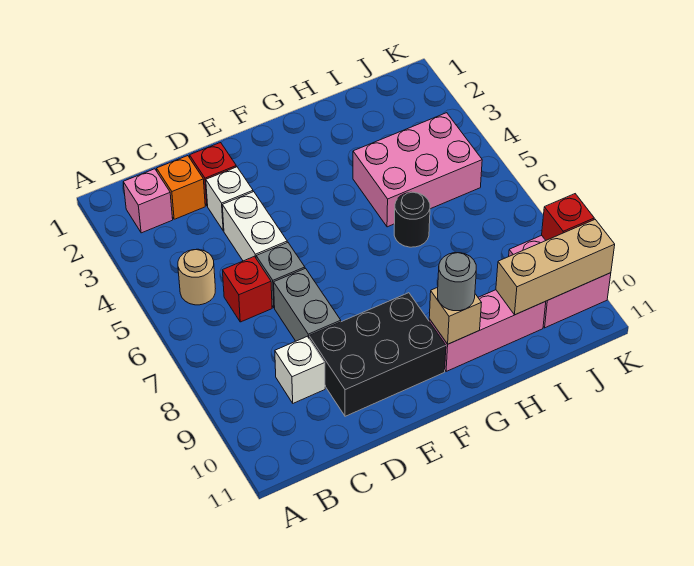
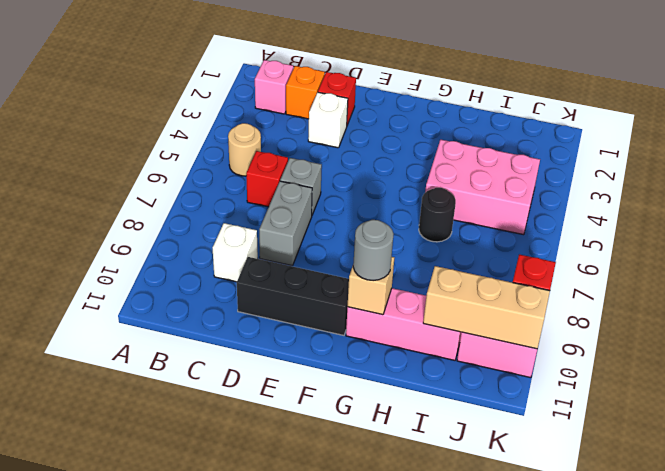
white brick D4:D5 level 1 -> none
black brick D9:F10 level 1 -> black brick D10:F10 level 1

